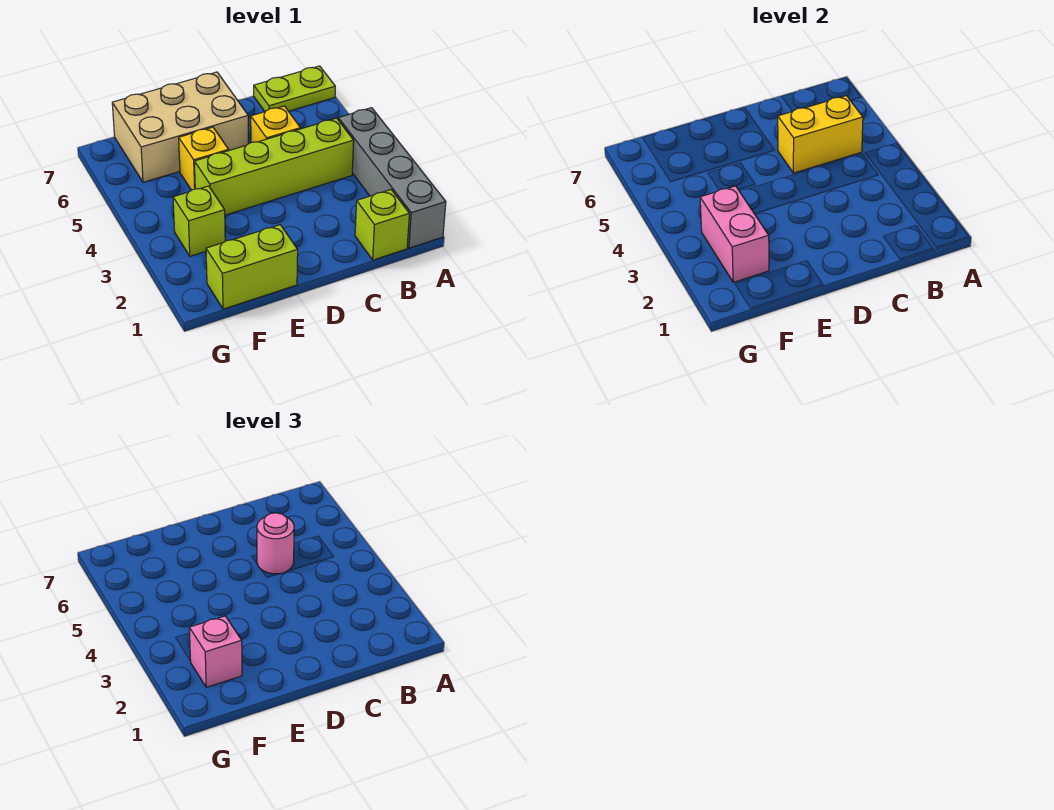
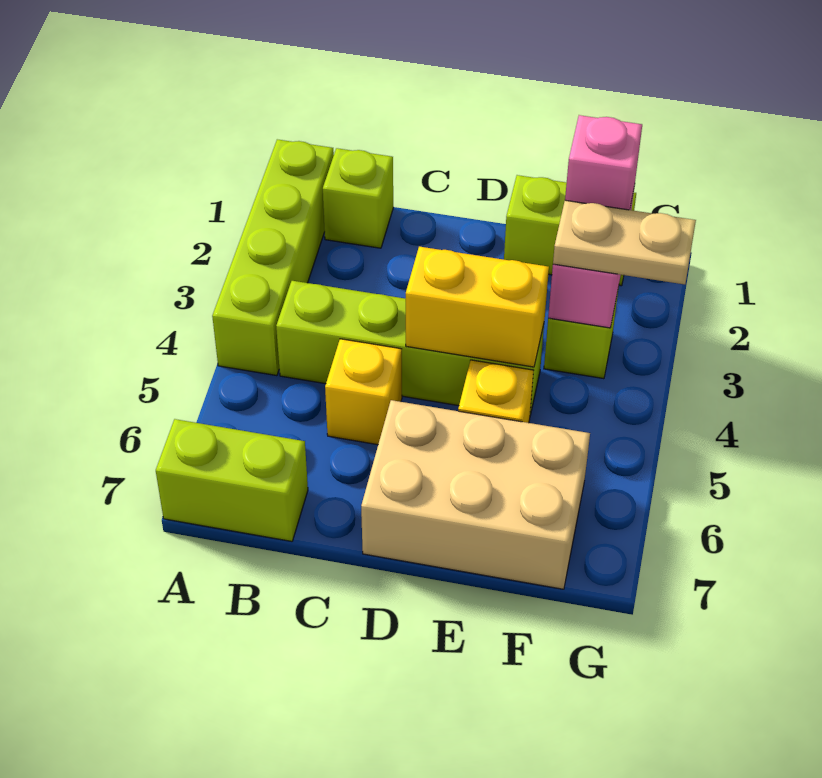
grey brick A1:A4 level 1 -> lime brick A1:A4 level 1
lime plate A7:B7 level 1 -> lime brick A7:B7 level 1
yellow brick B5:C5 level 2 -> yellow brick D4:E4 level 2
pink round brick C5 level 3 -> none
none -> tan plate F3:G3 level 3

